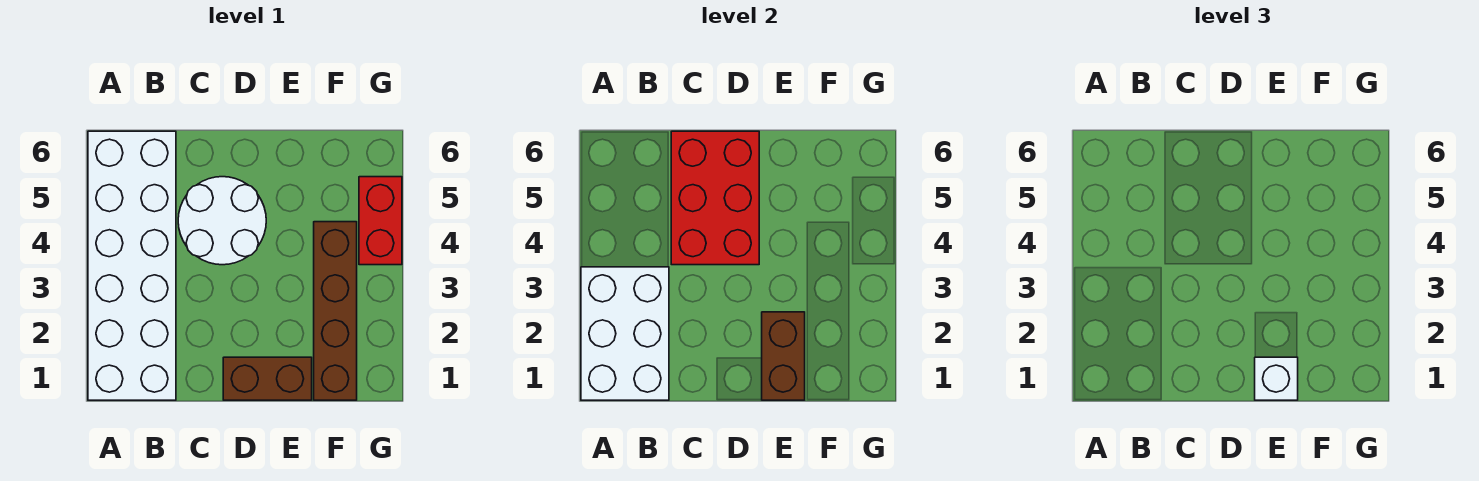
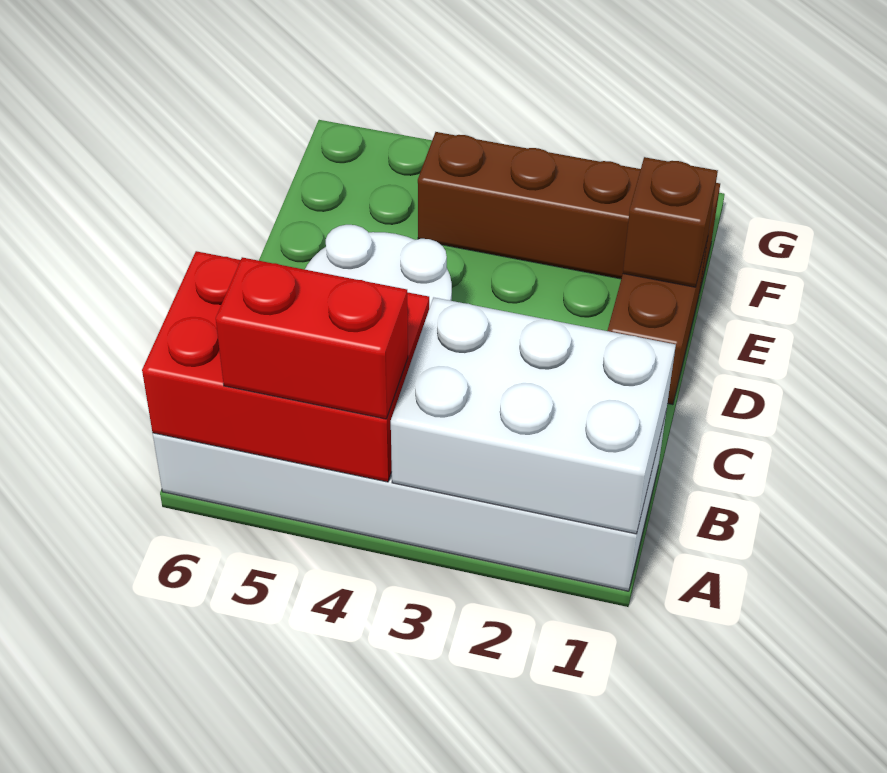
red brick C4:D6 level 2 -> red brick A4:B6 level 2
brown brick E1:E2 level 2 -> brown brick E1 level 2
white brick E1 level 3 -> none
red brick G4:G5 level 1 -> red brick A4:A5 level 3

